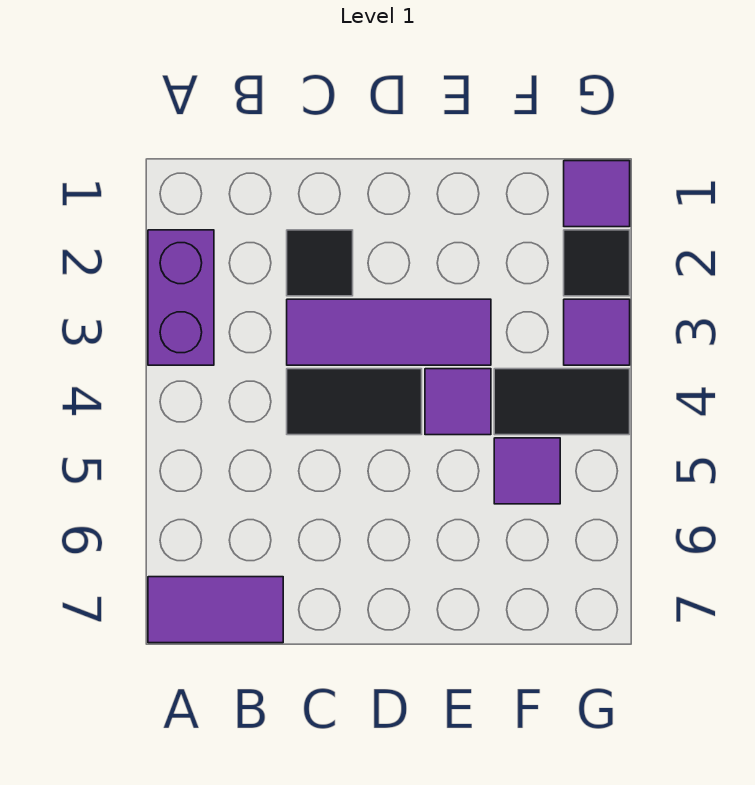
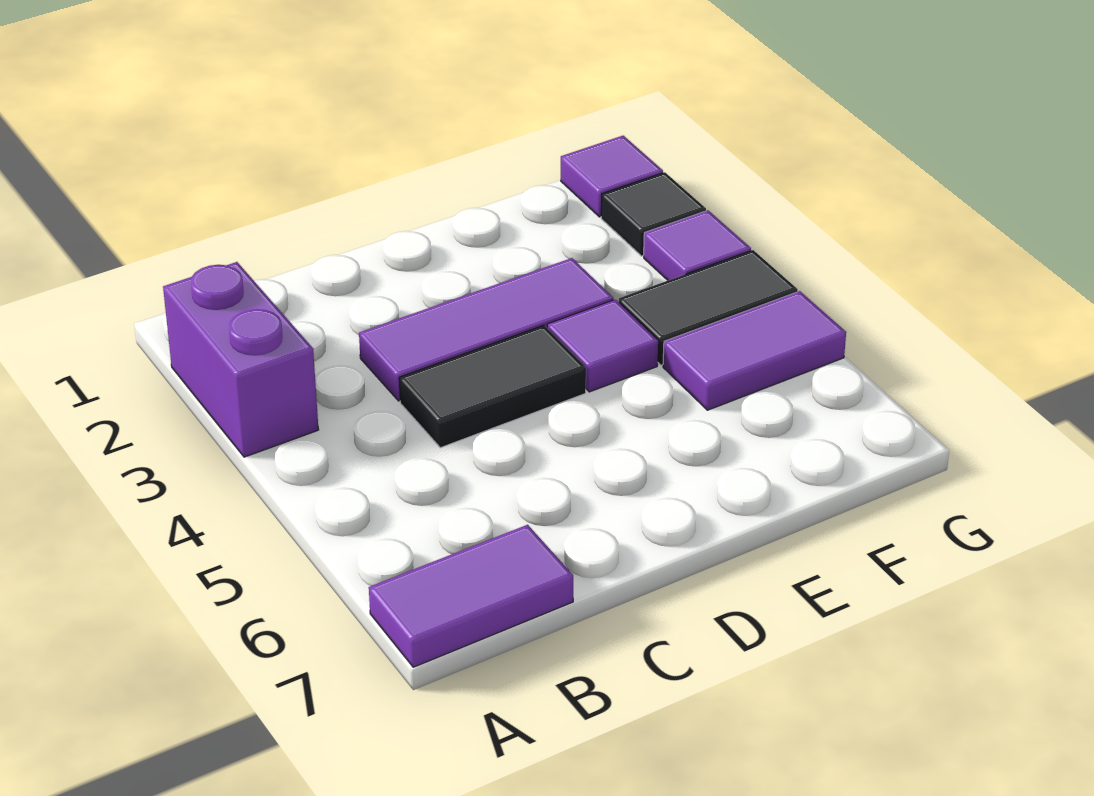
black tile C2 level 1 -> none
purple tile F5 level 1 -> purple tile F5:G5 level 1

